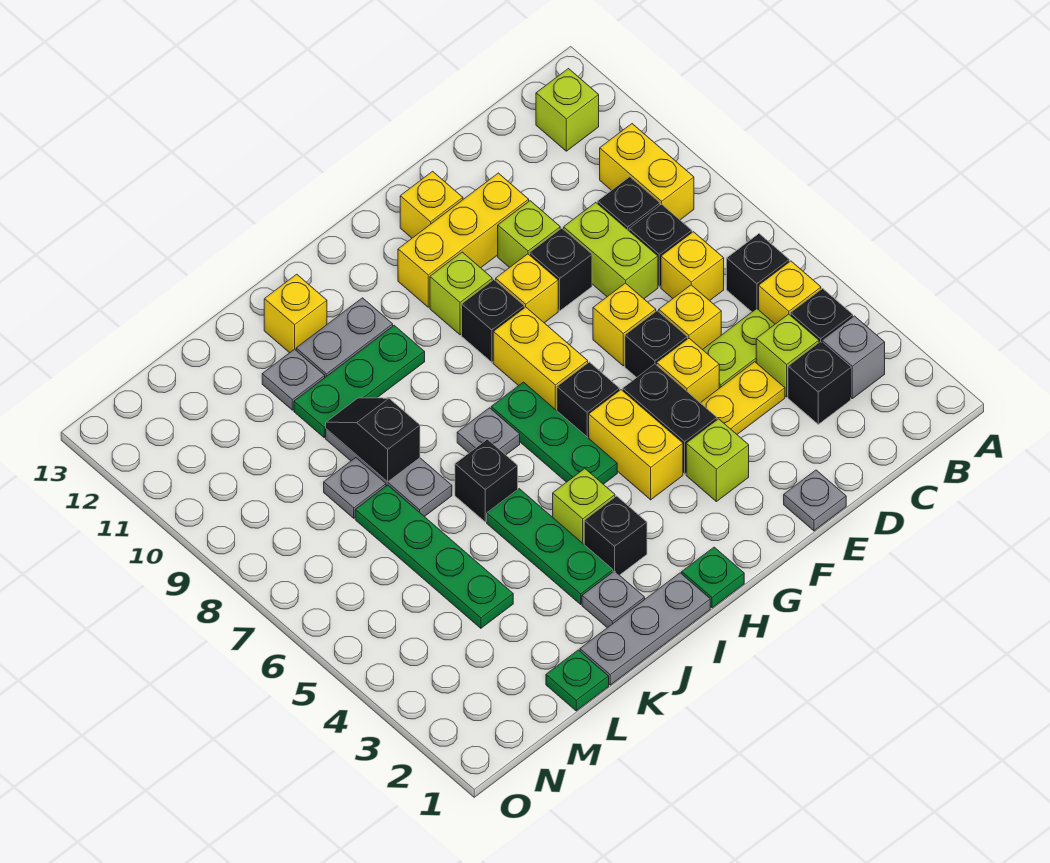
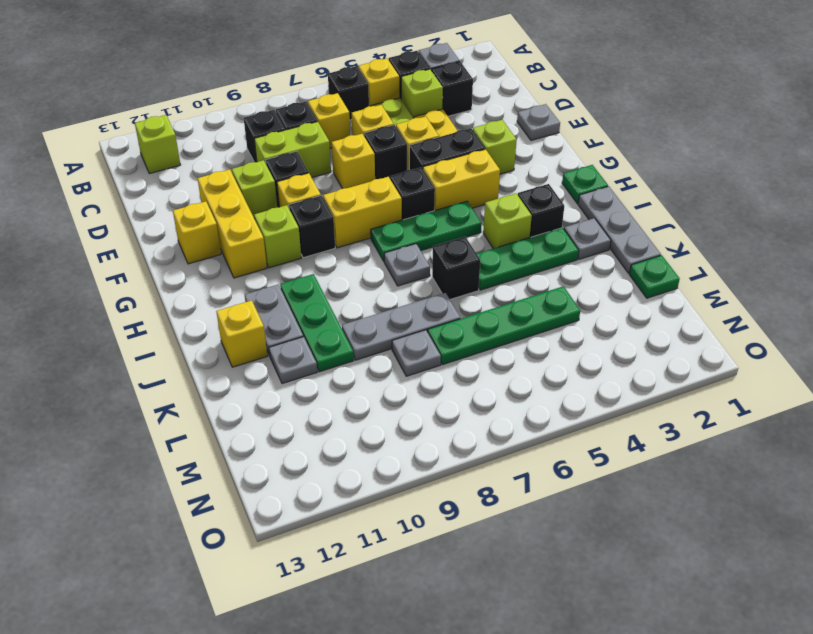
yellow brick B9:B10 level 1 -> none
black slope K8:K9 level 2 top 8 -> none

